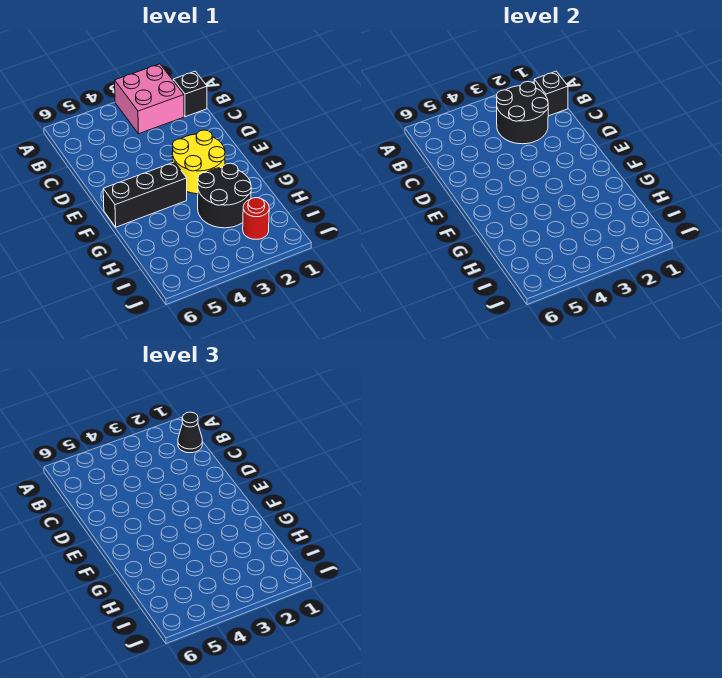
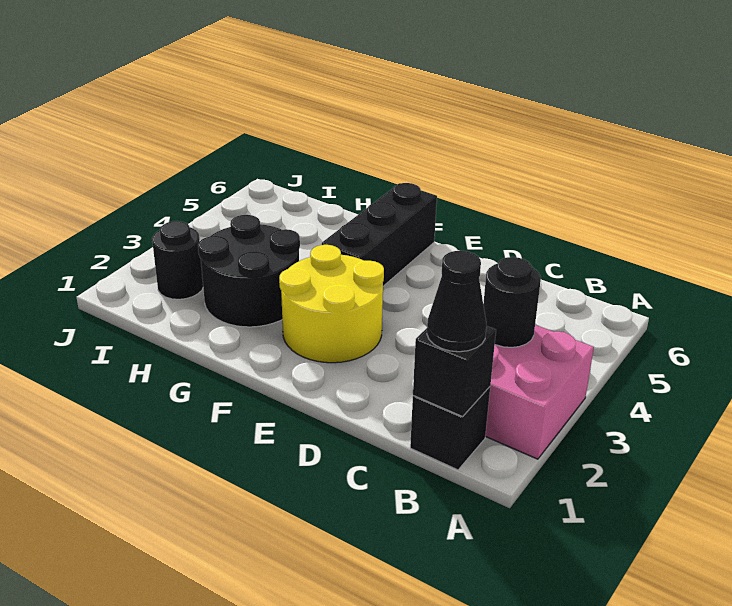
black round brick B2:C3 level 2 -> black round brick B3 level 2
red round brick I2 level 1 -> black round brick I2 level 1

